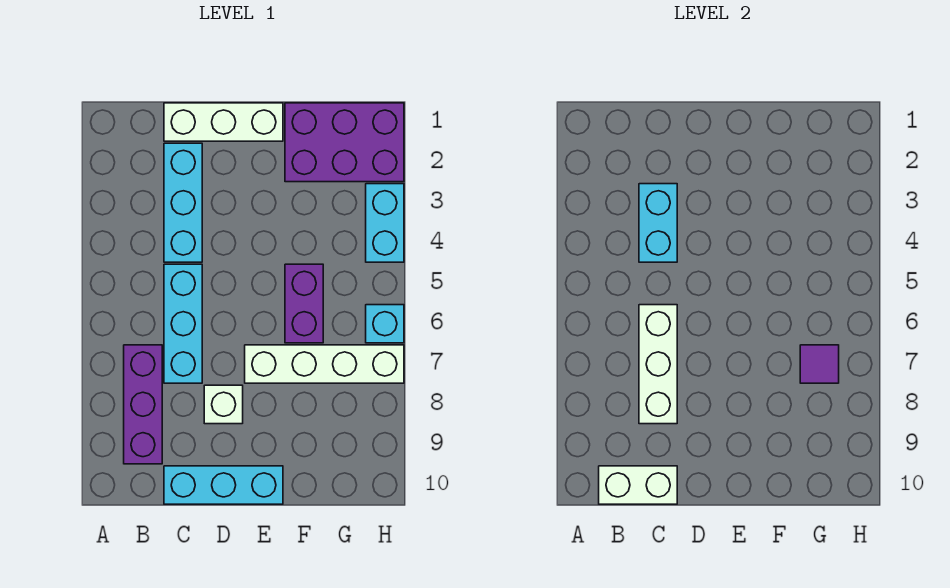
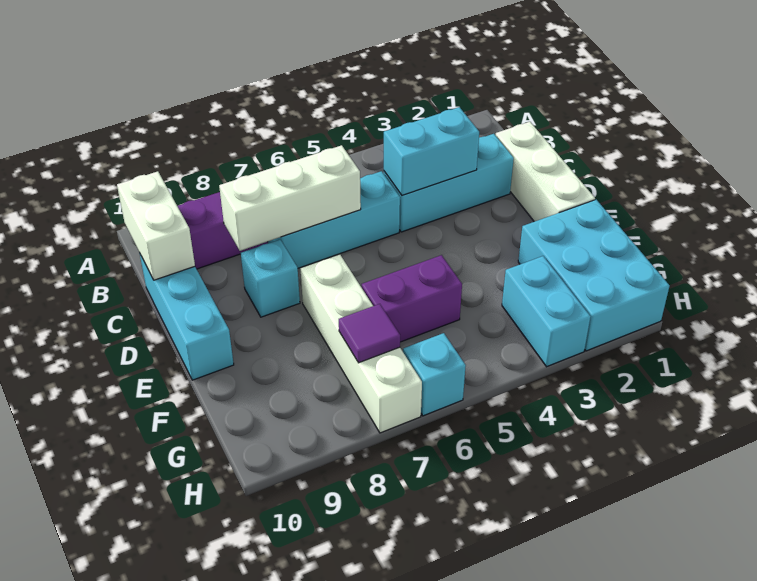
white brick D8 level 1 -> cyan brick D8 level 1
purple brick F1:H2 level 1 -> cyan brick F1:H2 level 1
cyan brick H3:H4 level 1 -> cyan brick G3:H3 level 1

